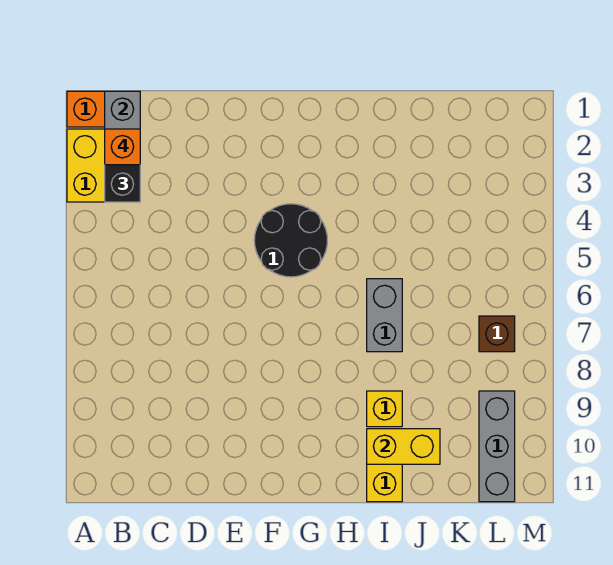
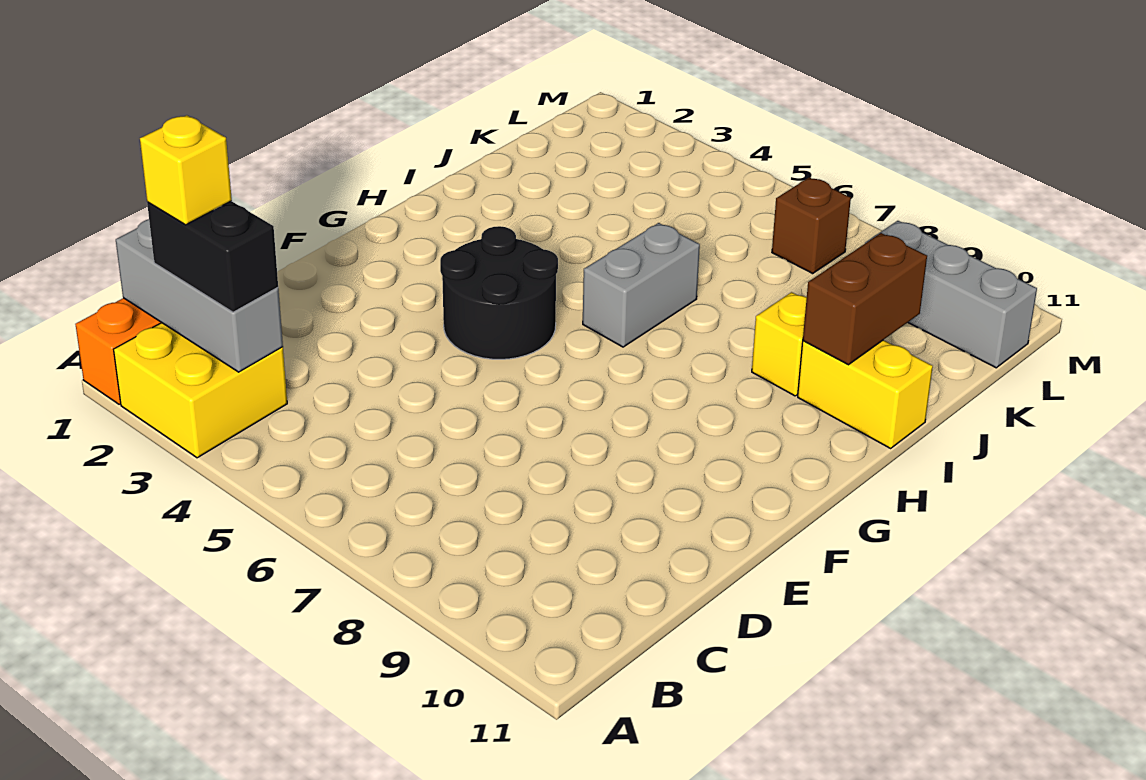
orange brick B2 level 4 -> yellow brick B2 level 4
grey brick I6:I7 level 1 -> grey brick H6:I6 level 1
yellow brick I10:J10 level 2 -> brown brick I10:J10 level 2

